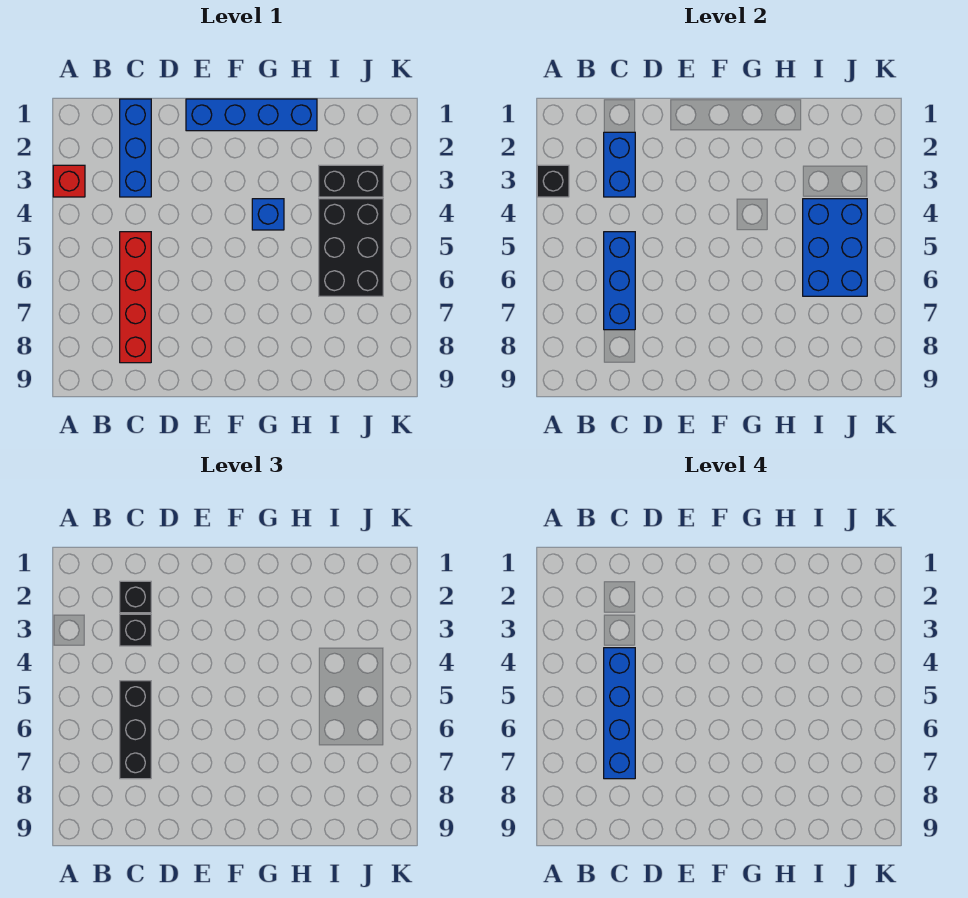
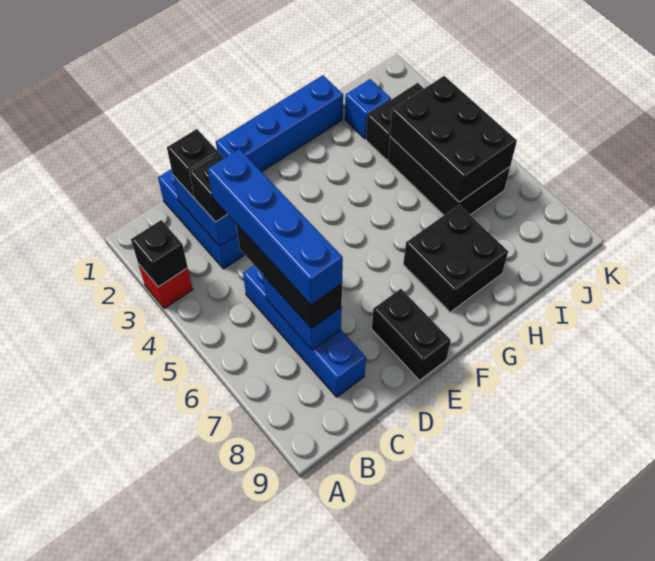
red brick C5:C8 level 1 -> blue brick C5:C8 level 1
blue brick C5:C7 level 2 -> blue brick C6:C7 level 2
none -> black brick E8:E9 level 1
blue brick G4 level 1 -> blue brick I2 level 1
none -> black brick G7:H8 level 1
blue brick I4:J6 level 2 -> black brick I4:J6 level 2

